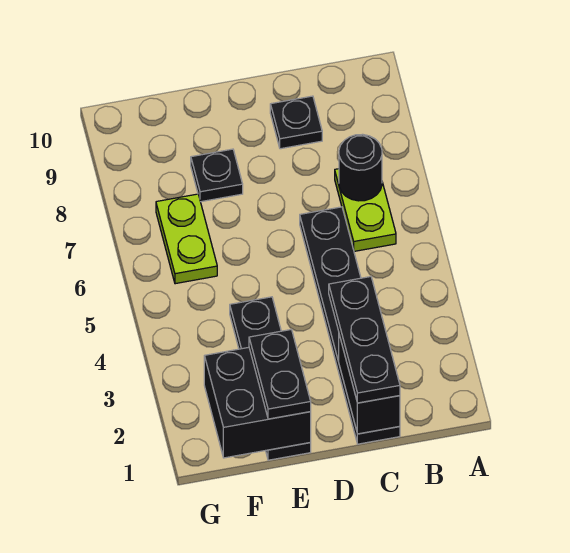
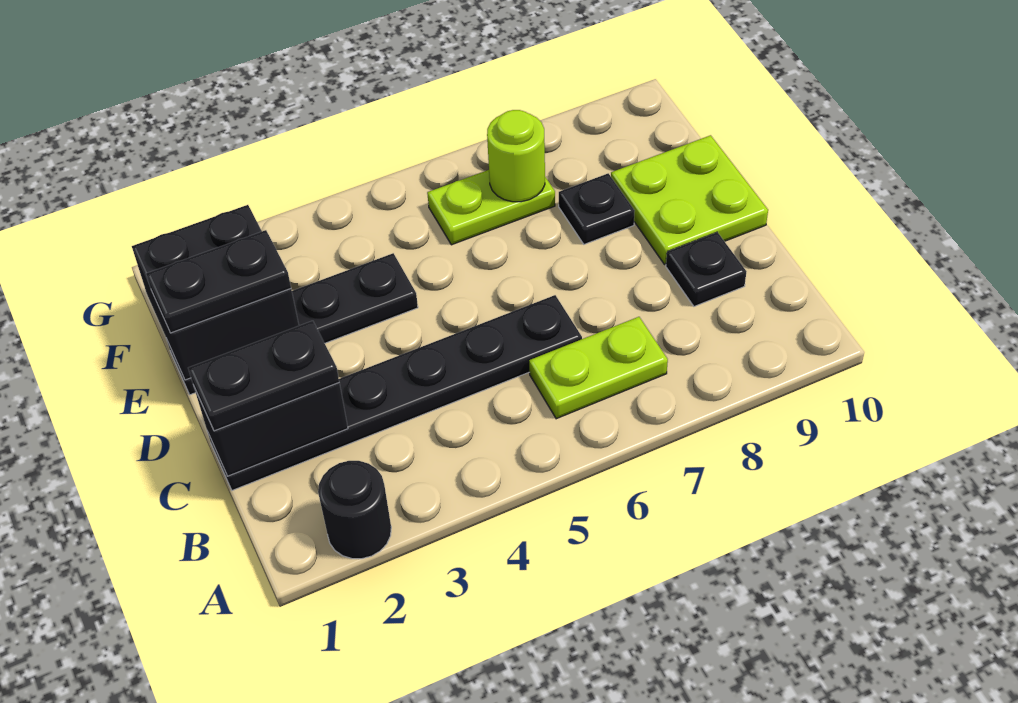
black round brick B7 level 2 -> black round brick A2 level 1
black plate C1:C3 level 3 -> black plate C1:C2 level 3
none -> lime plate D9:E10 level 1
none -> lime round brick F7 level 2

